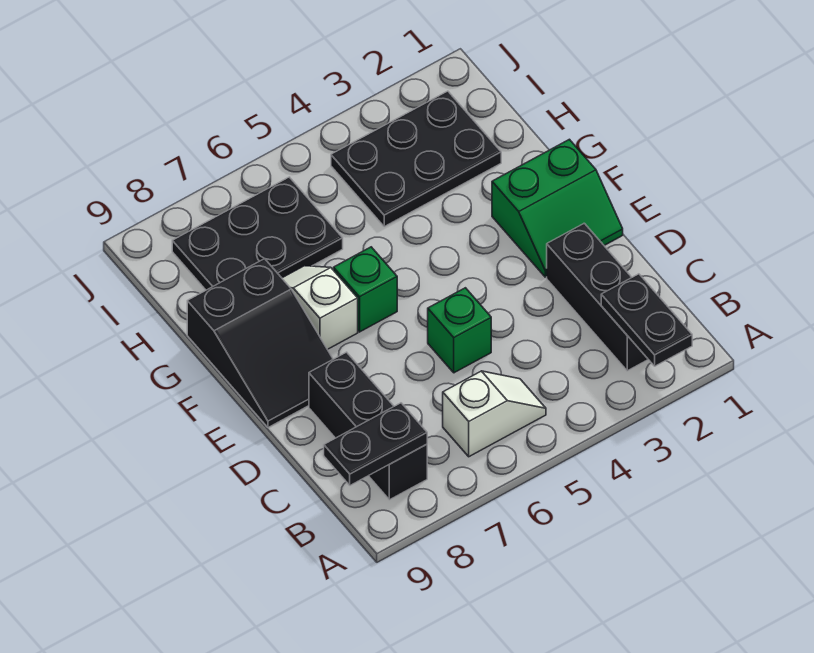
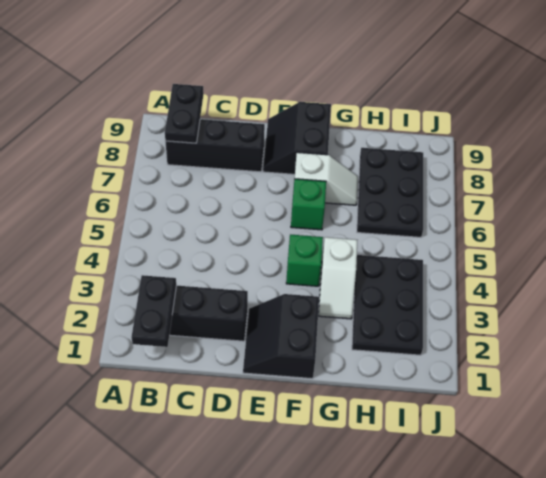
black plate A2:B2 level 2 -> black plate B1:B2 level 2
white slope B5:B6 level 1 top 6 -> white slope G3:G4 level 1 top 4
green brick D5 level 1 -> green brick F4 level 1
green slope E1:F2 level 1 top F -> black slope E1:F2 level 1 top F
black slope E8:G9 level 1 top G -> black slope E8:F9 level 1 top F

